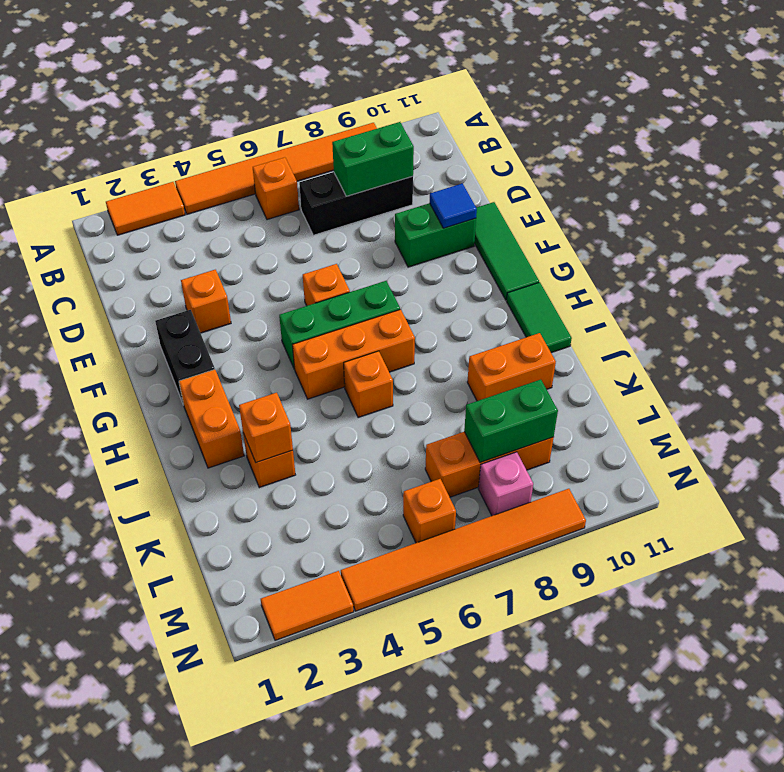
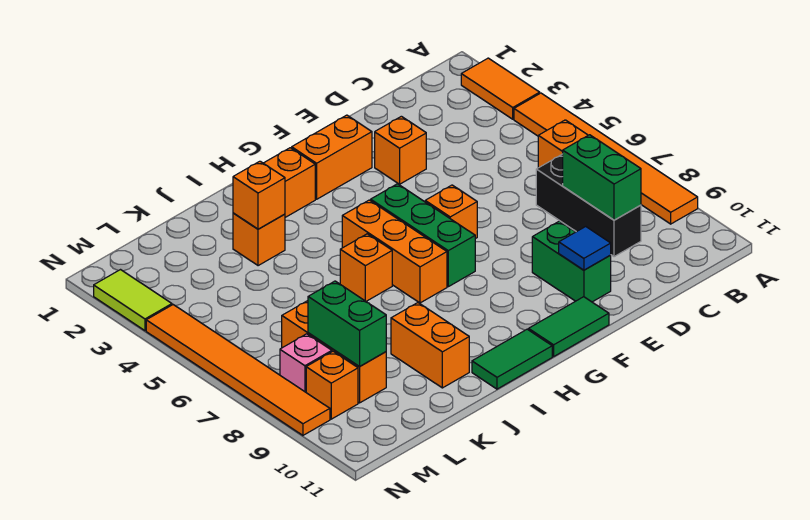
green tile E11:G11 level 1 -> green tile F11:G11 level 1
black brick F2:G2 level 1 -> orange brick F2:G2 level 1
orange brick M6 level 1 -> orange brick M9 level 1
orange tile N2:N3 level 1 -> lime tile N2:N3 level 1

